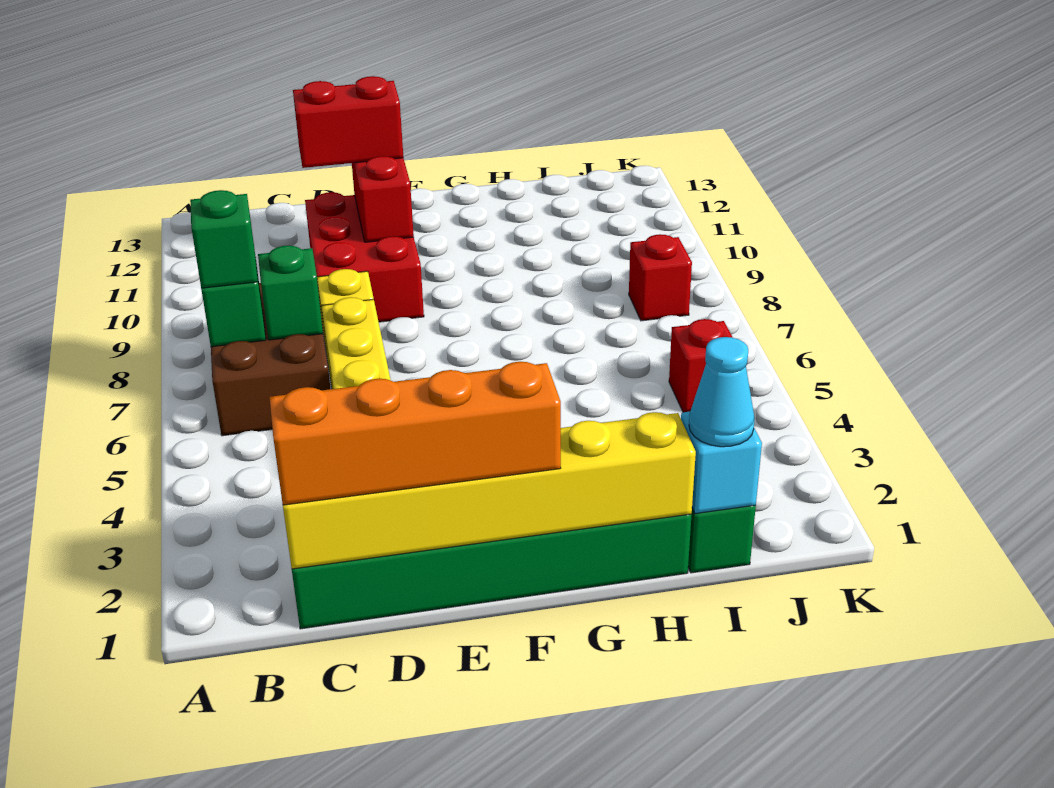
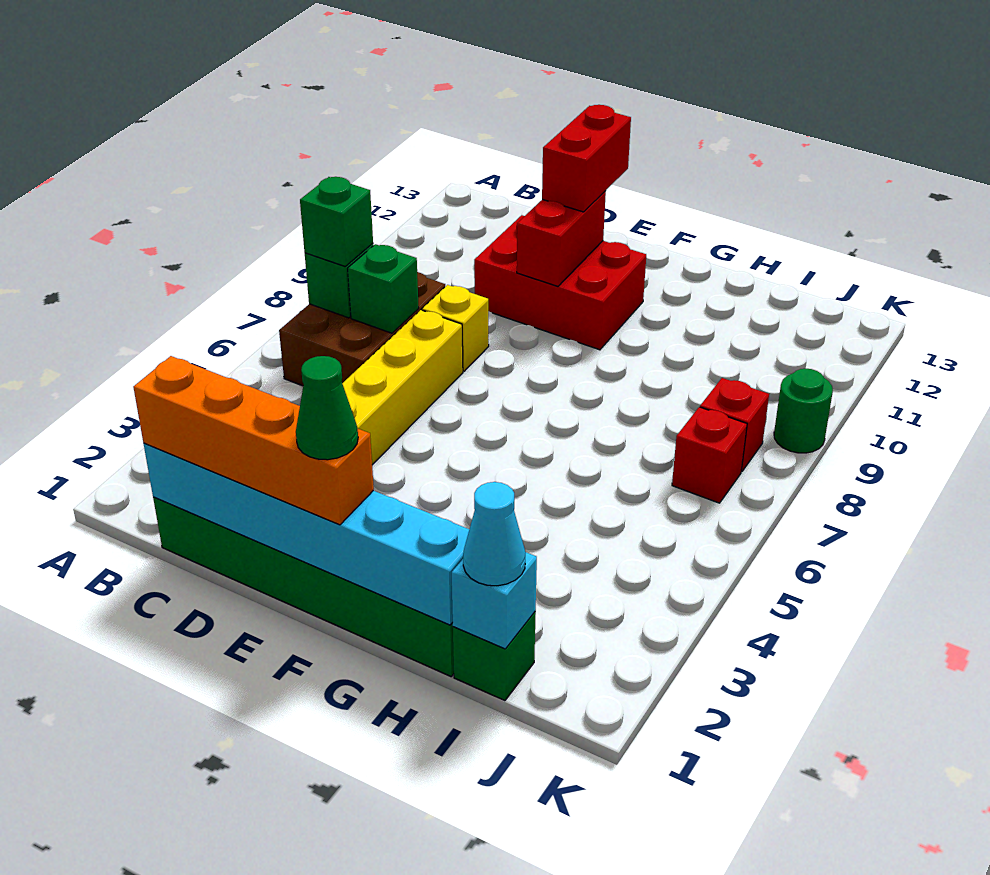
yellow brick C1:H1 level 2 -> cyan brick C1:H1 level 2
red brick D9:E11 level 1 -> red brick D10:F11 level 1
red brick D11:E11 level 3 -> red brick E11:E12 level 3
none -> green cone F1 level 4
red brick J5 level 1 -> red brick J7 level 1
none -> green round brick K9 level 1

